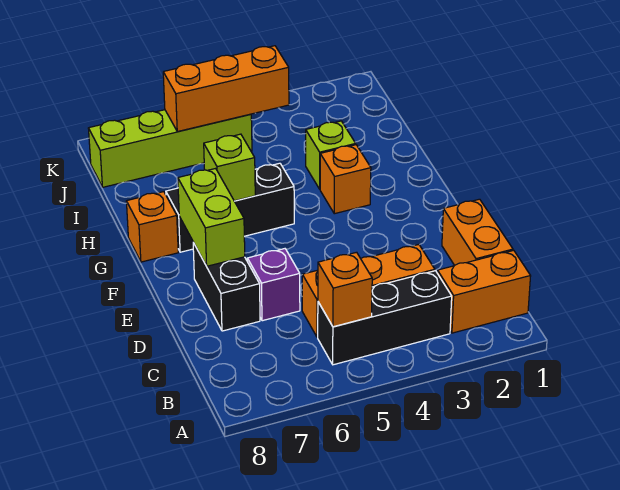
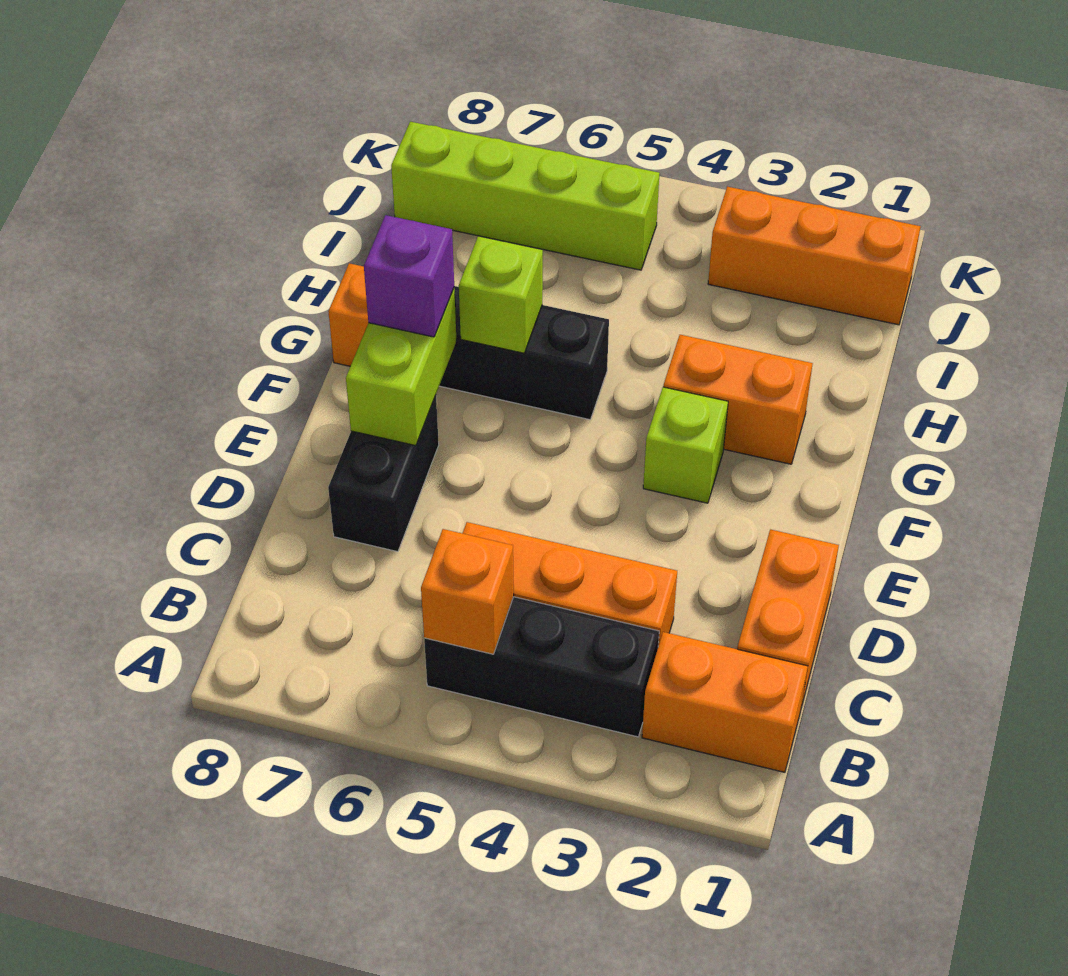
purple brick D6 level 1 -> purple brick F7 level 3
orange brick G3 level 1 -> orange brick G2:G3 level 1
lime brick H3 level 1 -> lime brick F3 level 1
orange brick J4:J6 level 2 -> orange brick J1:J3 level 1

